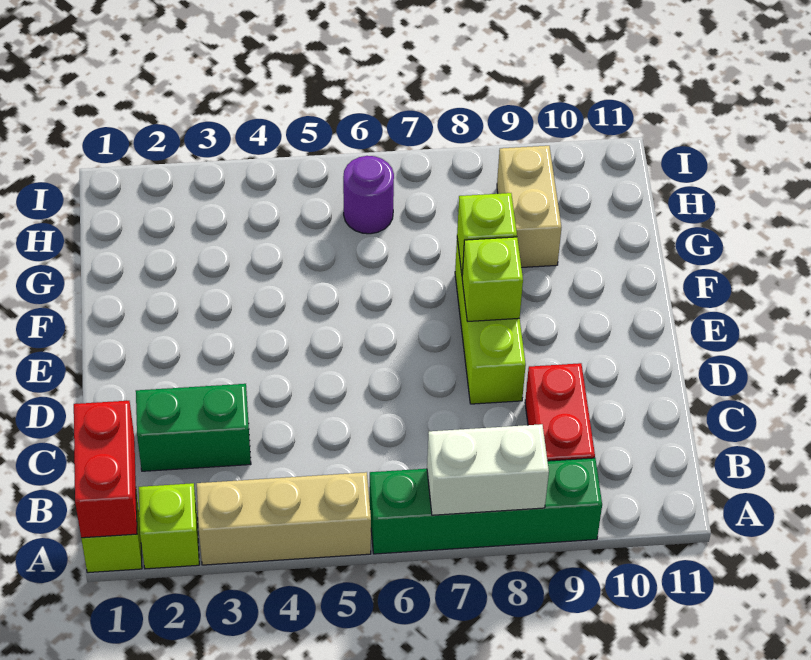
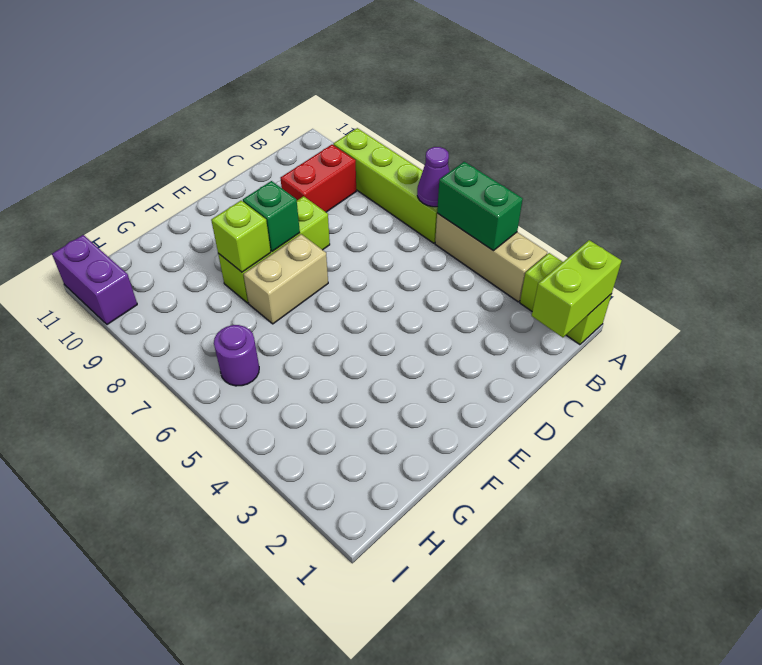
red brick A1:B1 level 2 -> lime brick A1:B1 level 2
green brick A6:A9 level 1 -> lime brick A6:A9 level 1
none -> purple cone A6 level 2
white brick A7:A8 level 2 -> none
green brick C2:C3 level 1 -> green brick A4:A5 level 2
lime brick E8 level 2 -> green brick E8 level 2
tan brick G9:H9 level 1 -> tan brick E7:F7 level 1
none -> purple brick I10:I11 level 1

